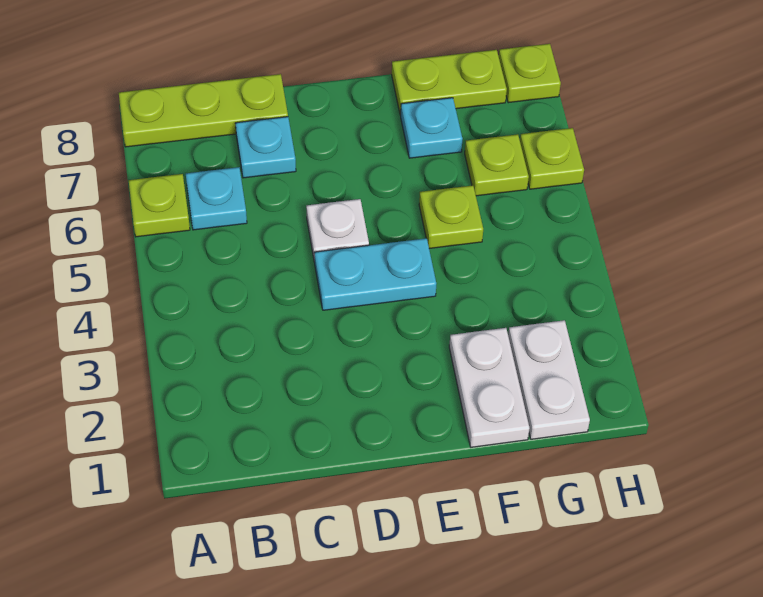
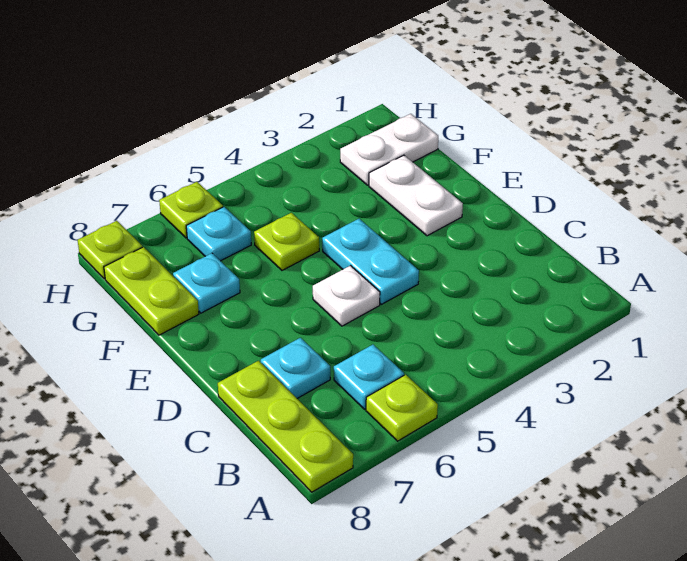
white plate F1:F2 level 1 -> white plate E2:F2 level 1
lime plate G6 level 1 -> cyan plate G6 level 1

